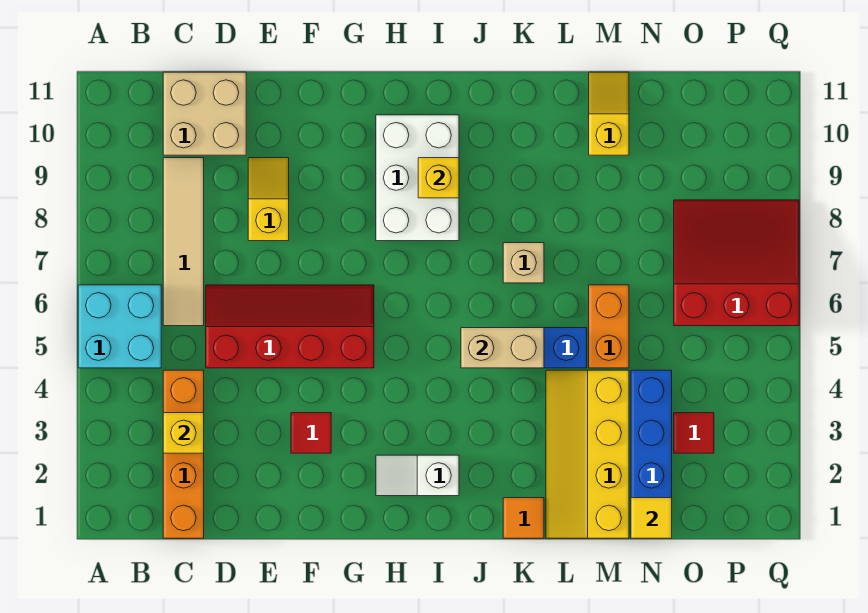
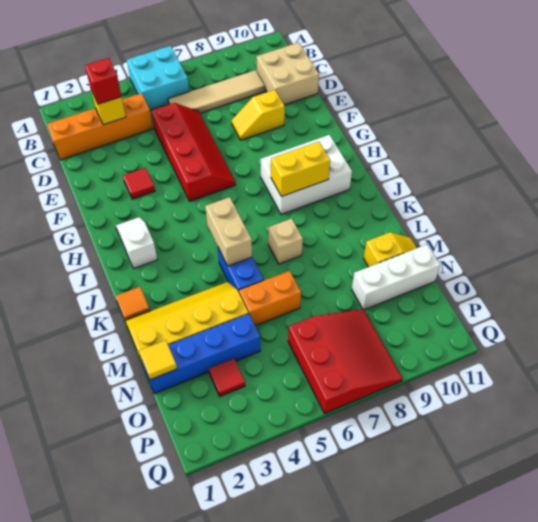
none -> red brick C3 level 3
yellow slope E8:E9 level 1 top 8 -> yellow slope E8:E9 level 1 top 9
yellow brick I9 level 2 -> yellow brick I8:I9 level 2
none -> white brick N9:N11 level 1

